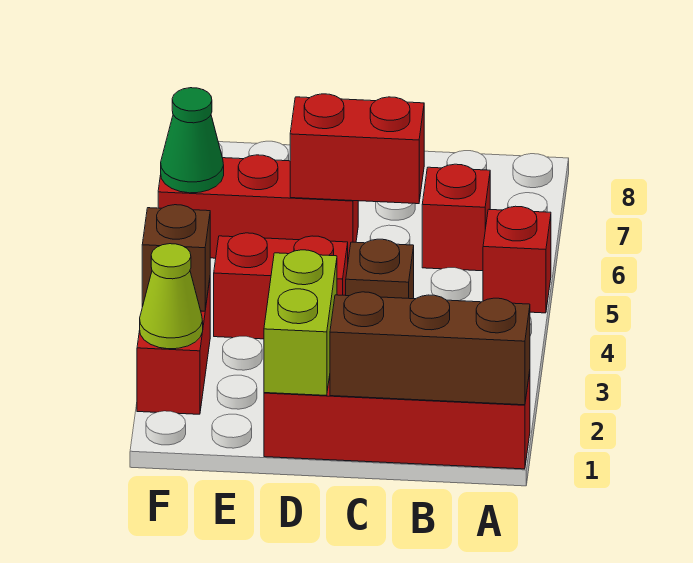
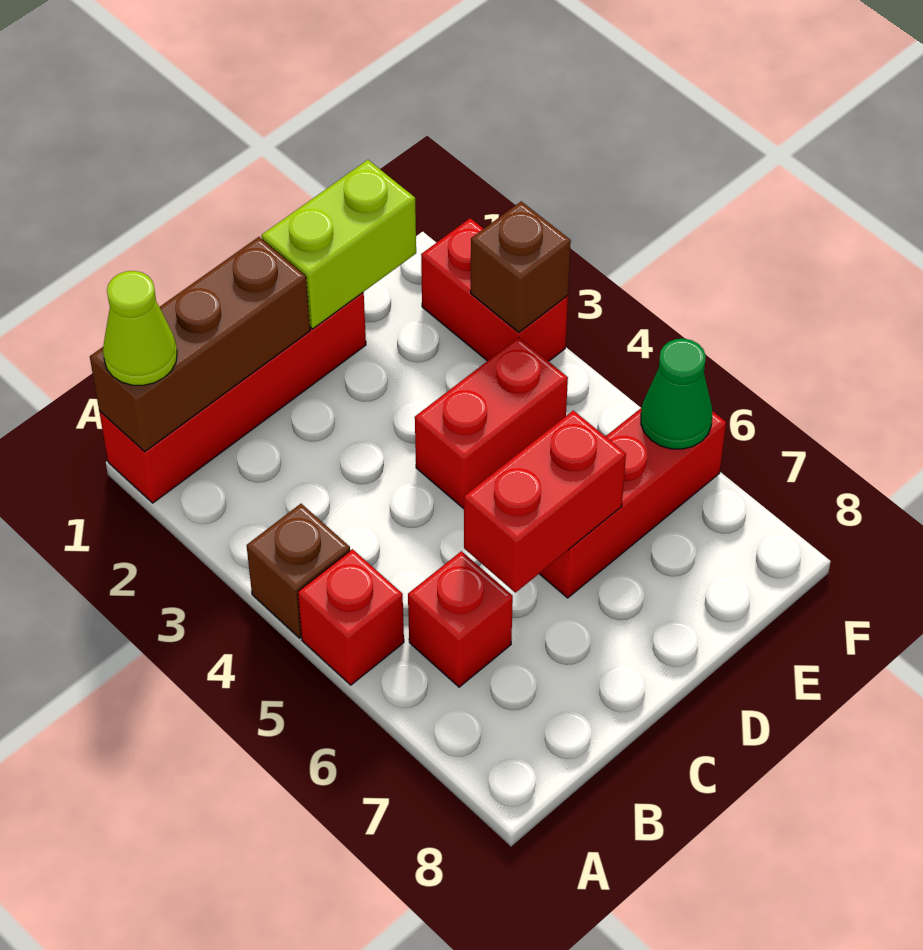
brown brick C4 level 1 -> brown brick A4 level 1
lime brick D1:D2 level 2 -> lime brick D1:E1 level 2
lime cone F2 level 2 -> lime cone A1 level 3

